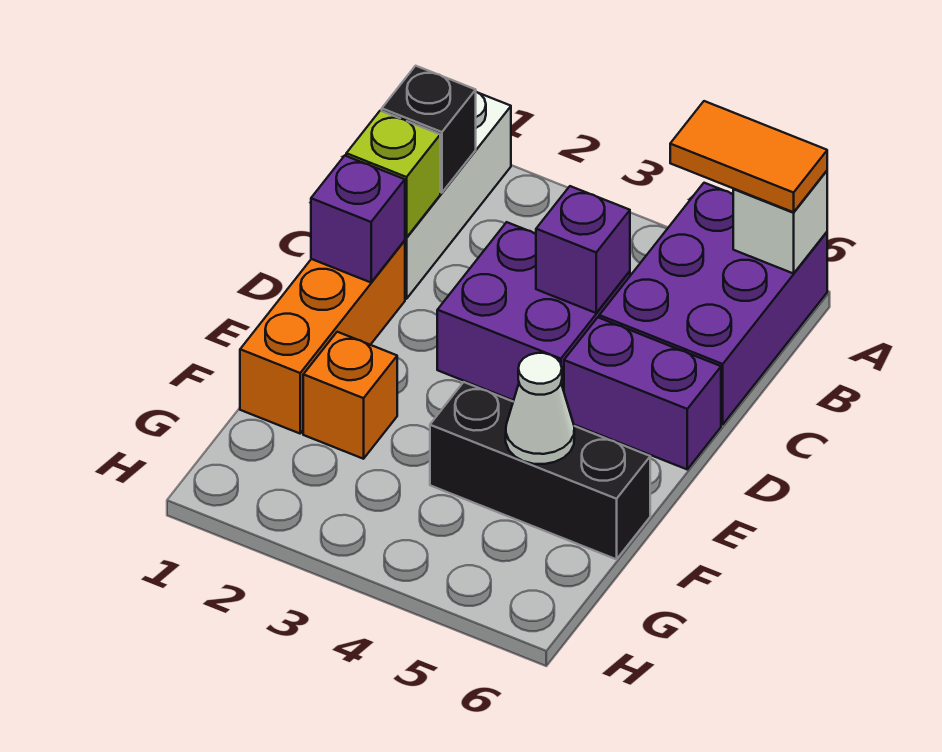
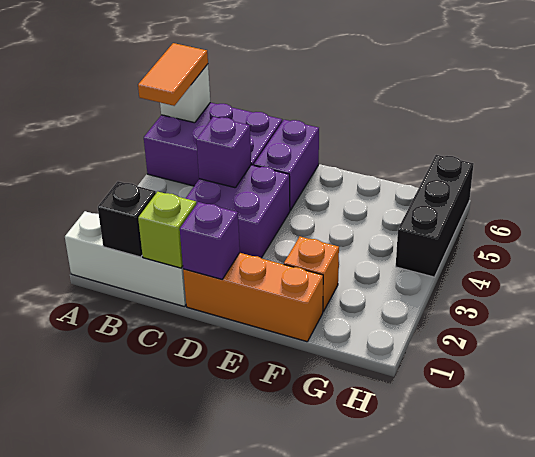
black brick F4:F6 level 1 -> black brick H4:H6 level 1
white cone F5 level 2 -> none

